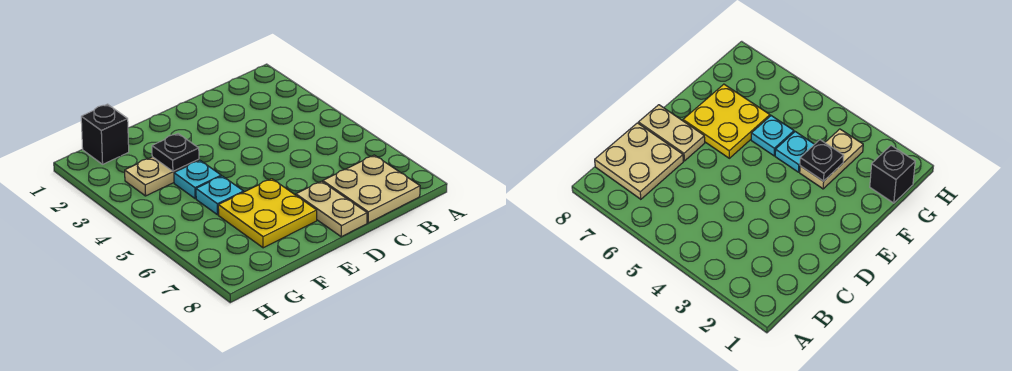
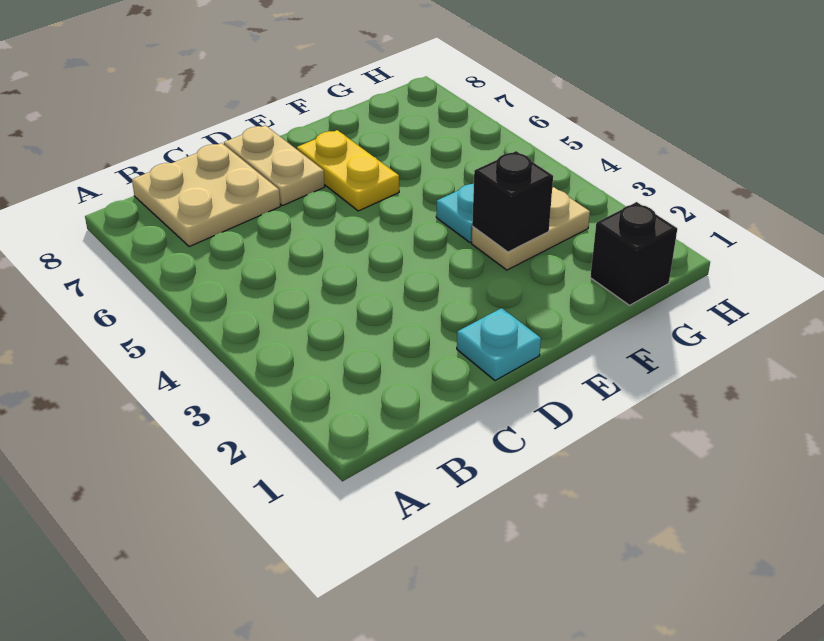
yellow plate E6:F7 level 1 -> yellow plate E6:E7 level 1
black plate F3 level 2 -> black brick F3 level 2
cyan plate F5 level 1 -> cyan plate D1 level 1

